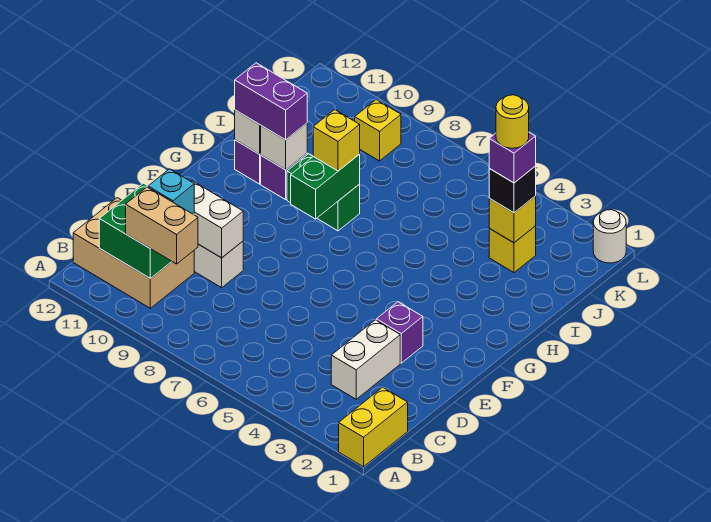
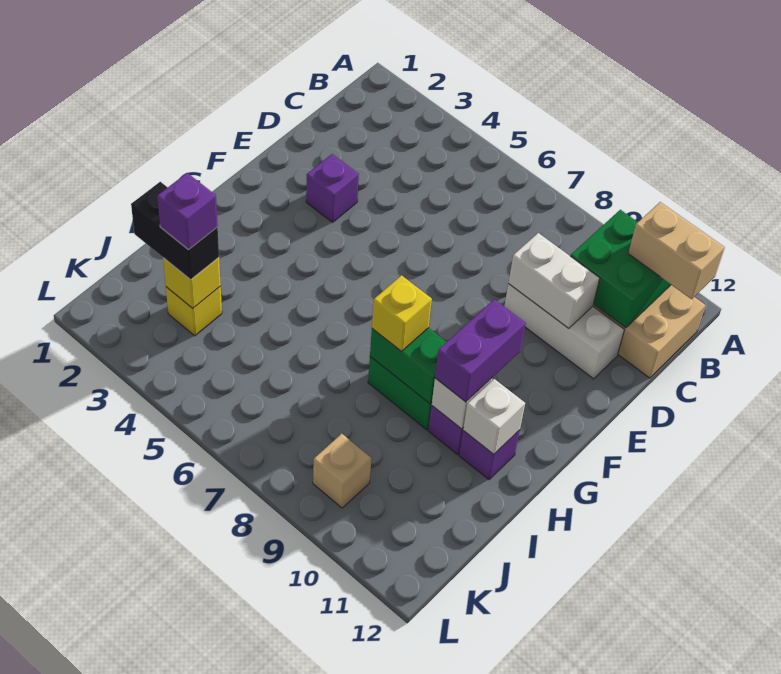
yellow brick A1:B1 level 1 -> none
tan brick B9:B10 level 3 -> tan brick B11:B12 level 3
white brick C3:D3 level 1 -> none
cyan brick C10 level 3 -> none
green brick G8:H8 level 2 -> green brick H8:H9 level 2
purple brick H10:H11 level 3 -> purple brick G10:H10 level 3
black brick J3 level 3 -> black brick J2:J3 level 3
yellow round brick J3 level 5 -> none
yellow brick K9 level 1 -> tan brick K9 level 1
white round brick L1 level 1 -> none

